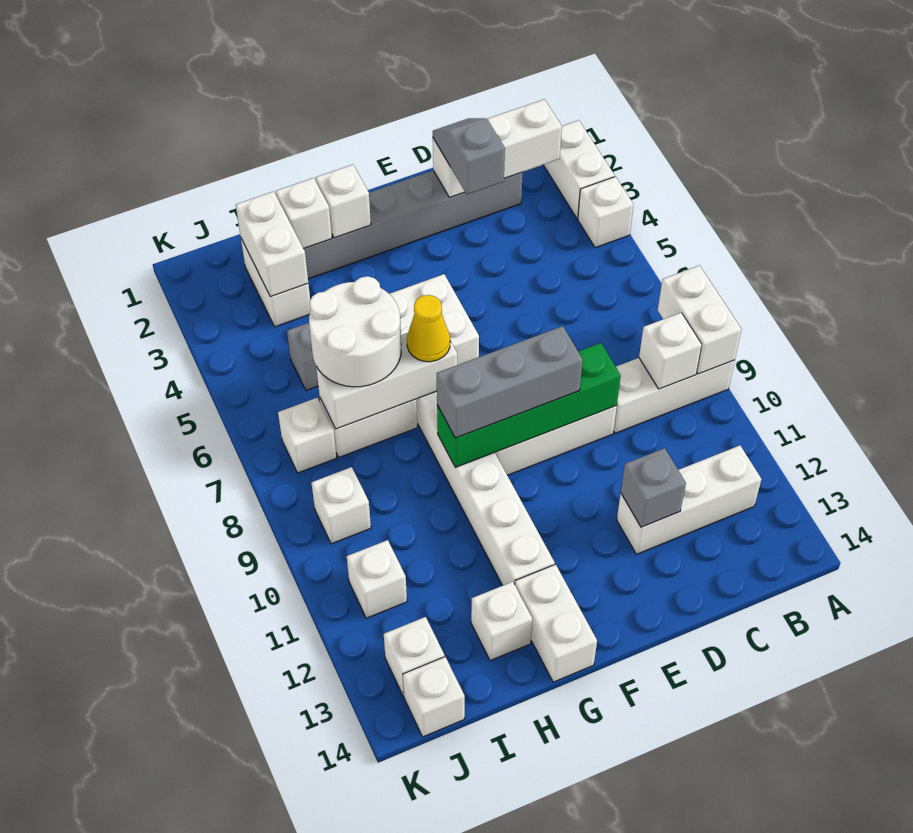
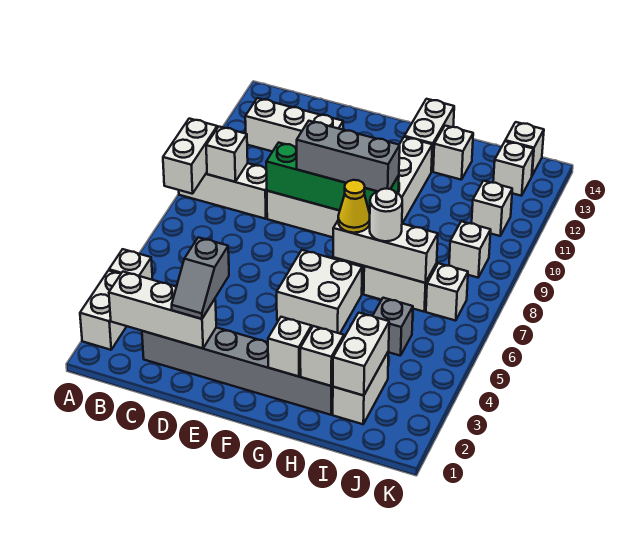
grey brick D12 level 2 -> none
white round brick H6:I7 level 3 -> white round brick H7 level 3

